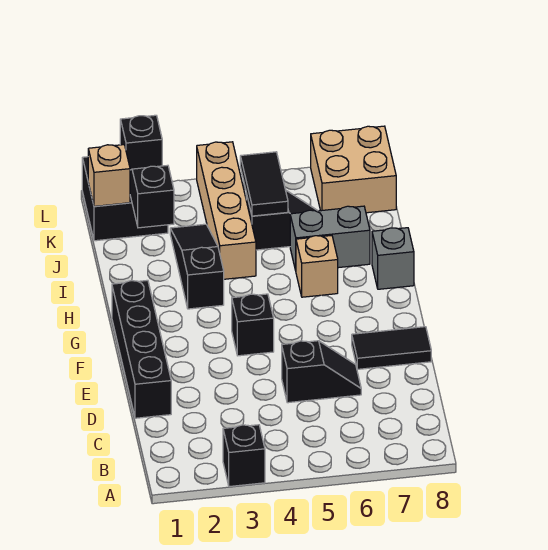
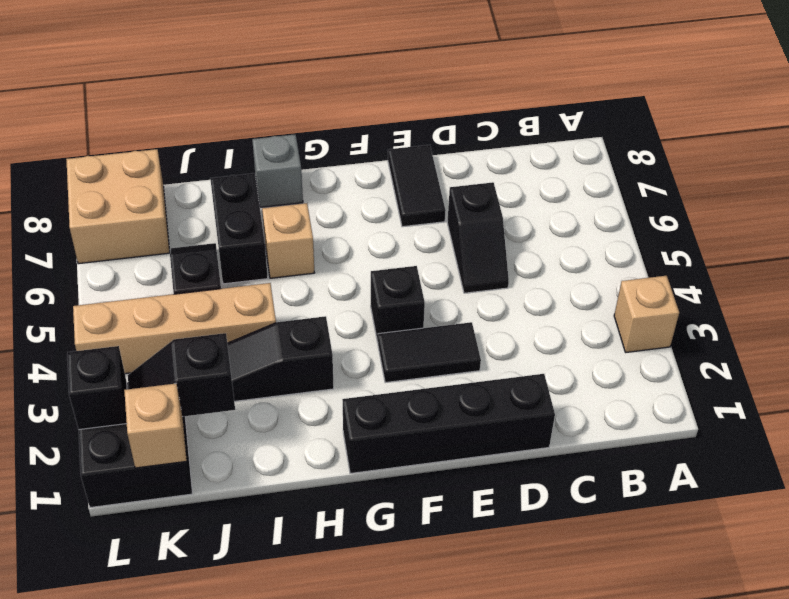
black brick A3 level 1 -> tan brick A3 level 1
black slope D5:D6 level 1 top 5 -> black slope D5:D6 level 1 top 6
grey brick I6:I7 level 1 -> black brick I6:I7 level 1
black tile J5:K5 level 2 -> black tile E3:F3 level 1

